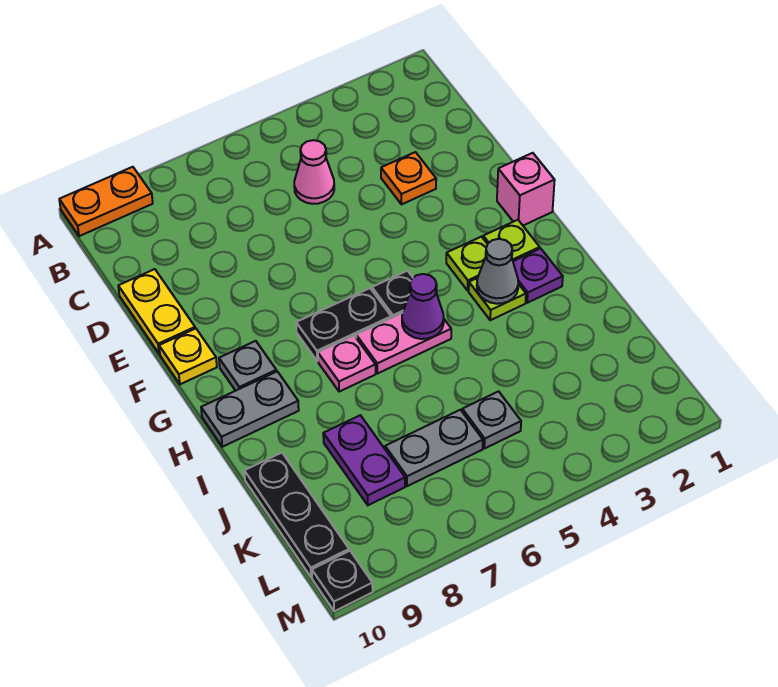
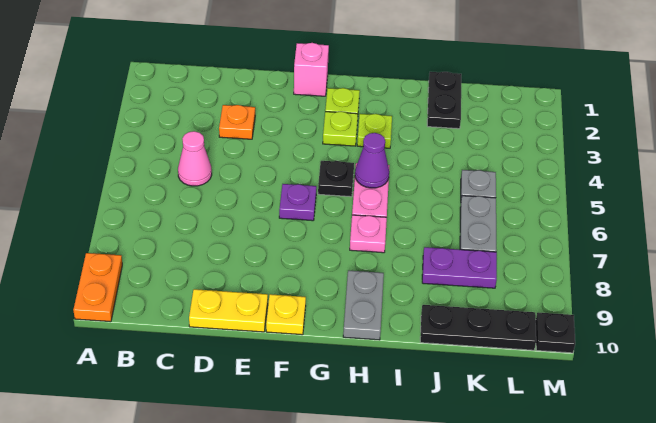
black plate G6:G7 level 1 -> black plate J1:J2 level 1
grey plate G9 level 1 -> none
purple plate H2 level 1 -> purple plate F6 level 1
grey cone H3 level 2 -> none

